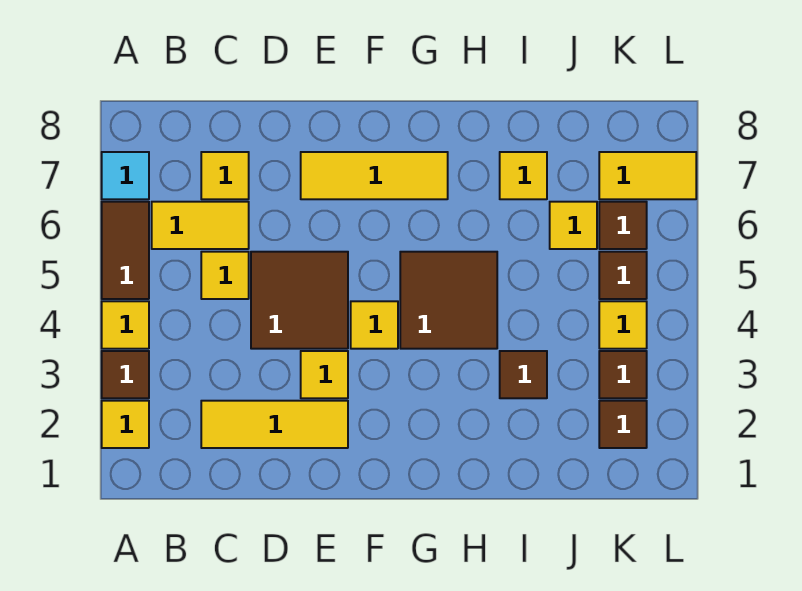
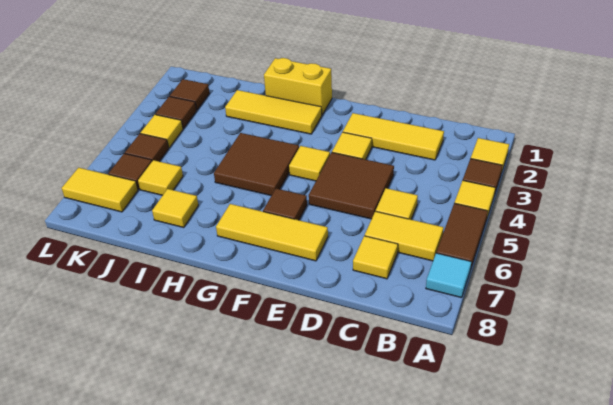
none -> yellow brick G1:H1 level 1
none -> yellow tile G2:I2 level 1
brown tile I3 level 1 -> brown tile F6 level 1

